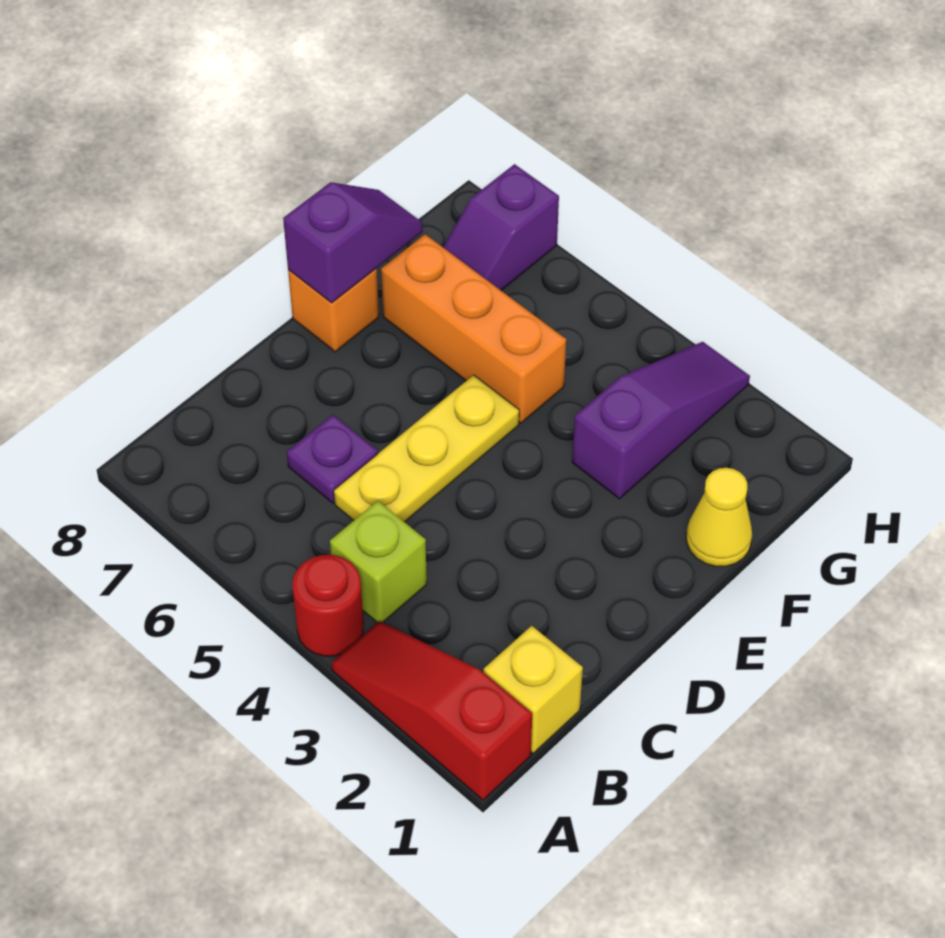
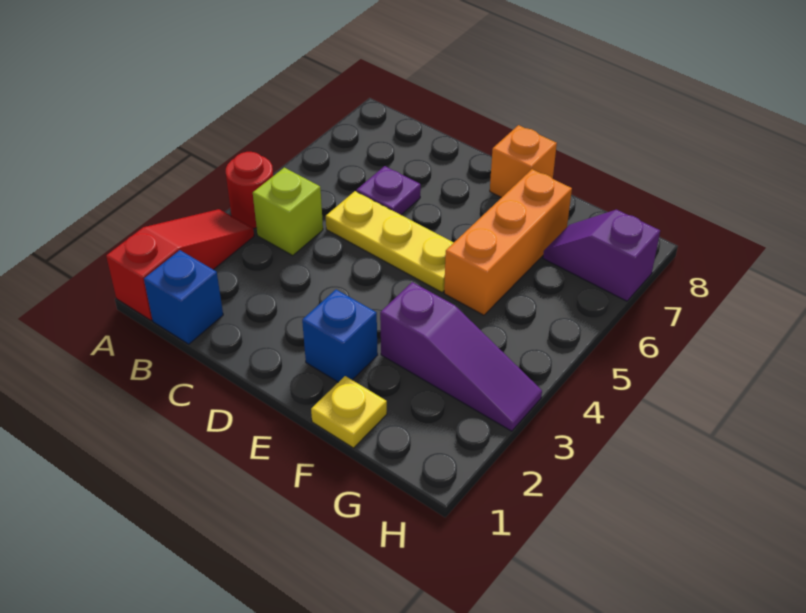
yellow brick B1 level 1 -> blue brick B1 level 1
none -> blue brick E2 level 1
purple slope E8:F8 level 2 top E -> none
yellow cone F1 level 1 -> yellow plate F1 level 1

